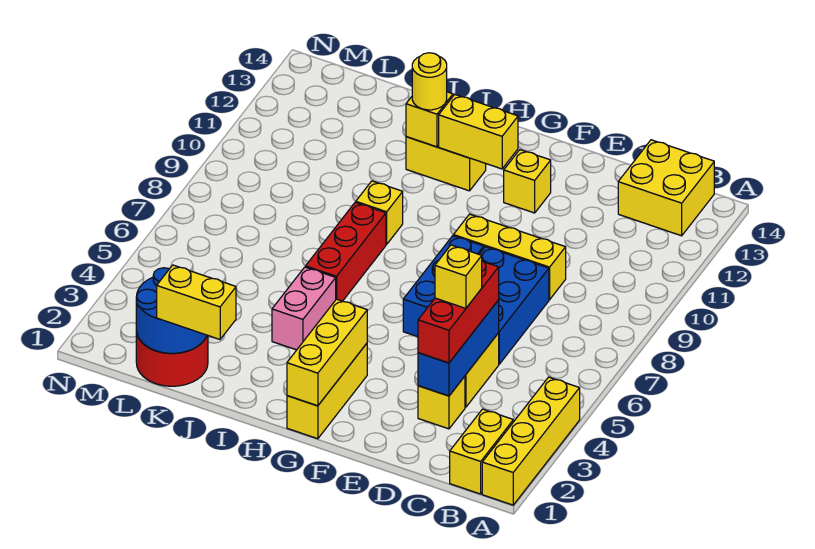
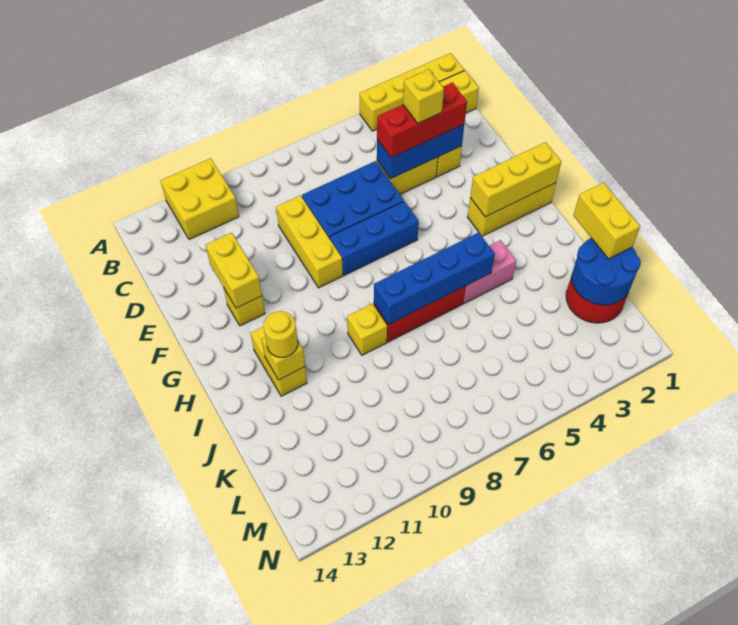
yellow brick B13:C14 level 1 -> yellow brick A11:B12 level 1
yellow brick G12:H12 level 2 -> yellow brick E12:F12 level 2
none -> blue brick I5:I8 level 2

